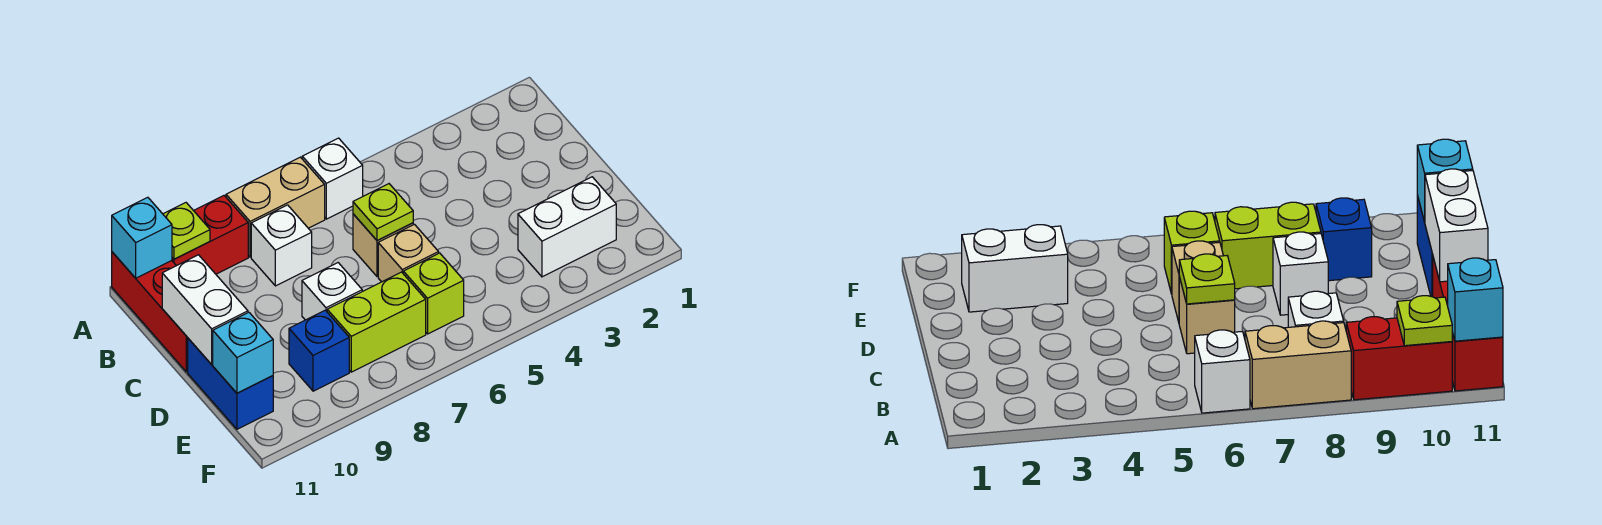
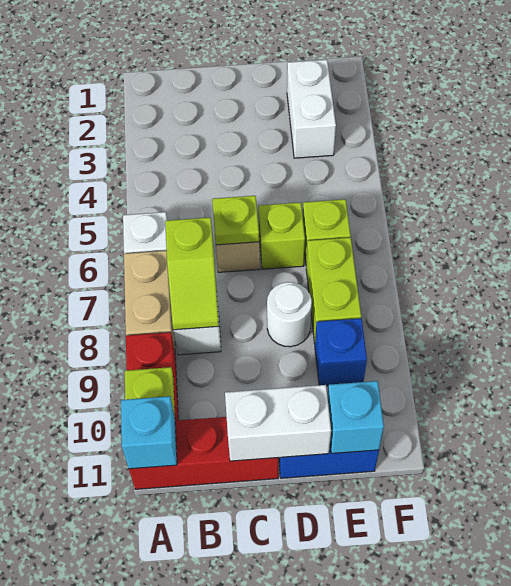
none -> lime slope B7:B8 level 2 top 7
tan brick D6 level 1 -> lime brick D6 level 1
white brick D8 level 1 -> white round brick D8 level 1

